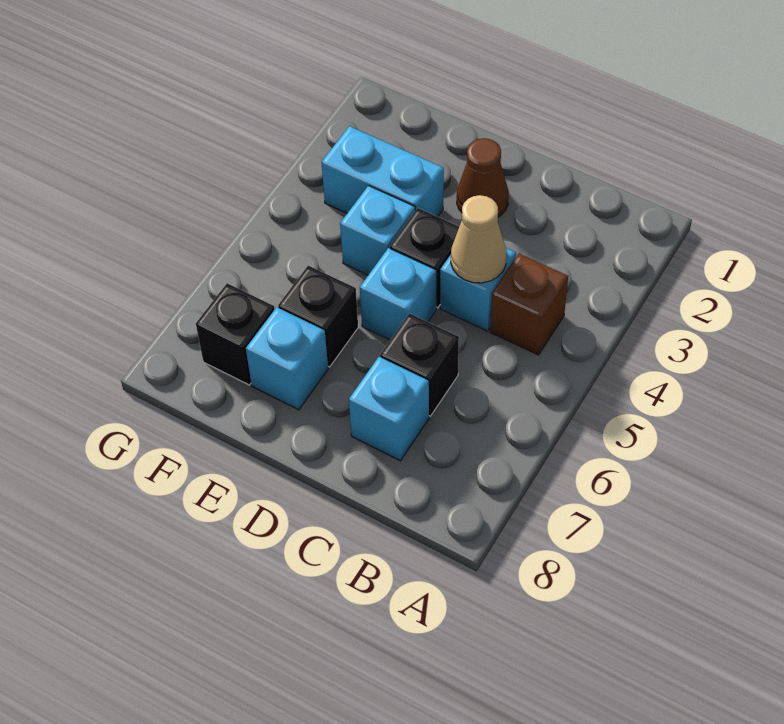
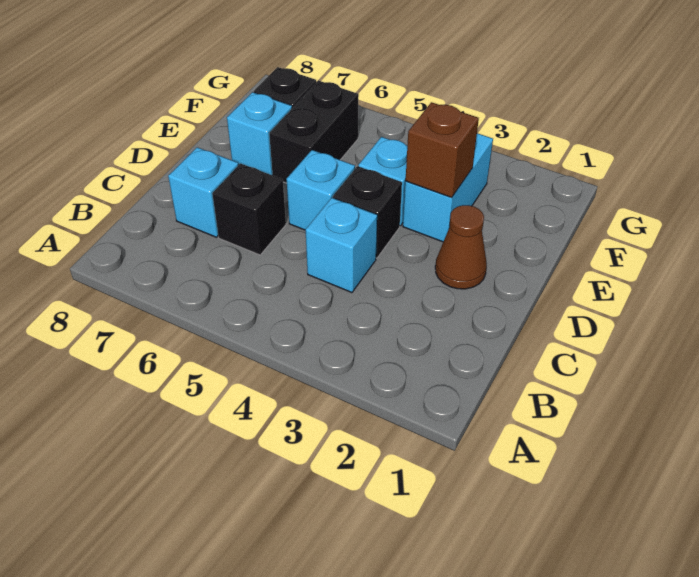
brown brick B4 level 1 -> brown brick E3 level 2
tan cone C4 level 2 -> none
black brick E6 level 1 -> black brick E6:F6 level 1

